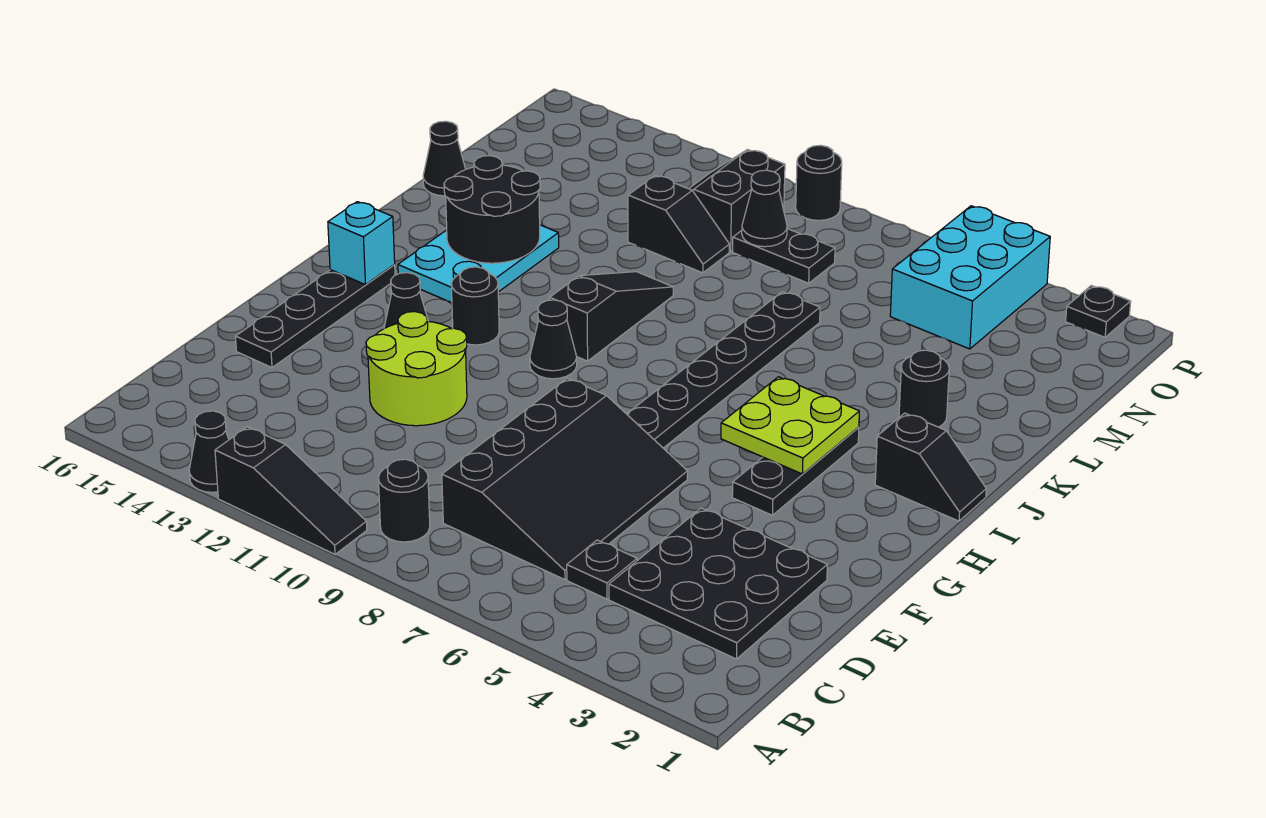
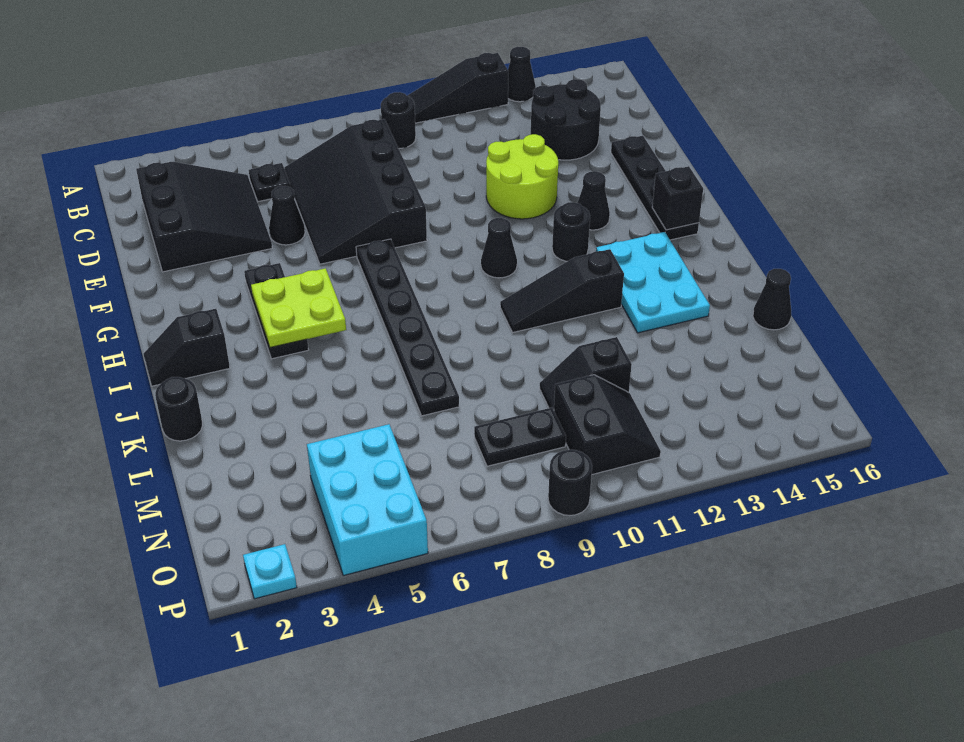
black plate C2:E4 level 1 -> black slope C2:E4 level 1 top 2
cyan brick H15 level 2 -> black brick H15 level 2
black slope I10:K10 level 1 top I -> black slope J10:J12 level 1 top 12
black round brick J13:K14 level 2 -> black round brick C13:D14 level 1
black round brick K3 level 1 -> black round brick K1 level 1
black cone N9 level 2 -> black cone E5 level 1
black plate P2 level 1 -> cyan plate P2 level 1

